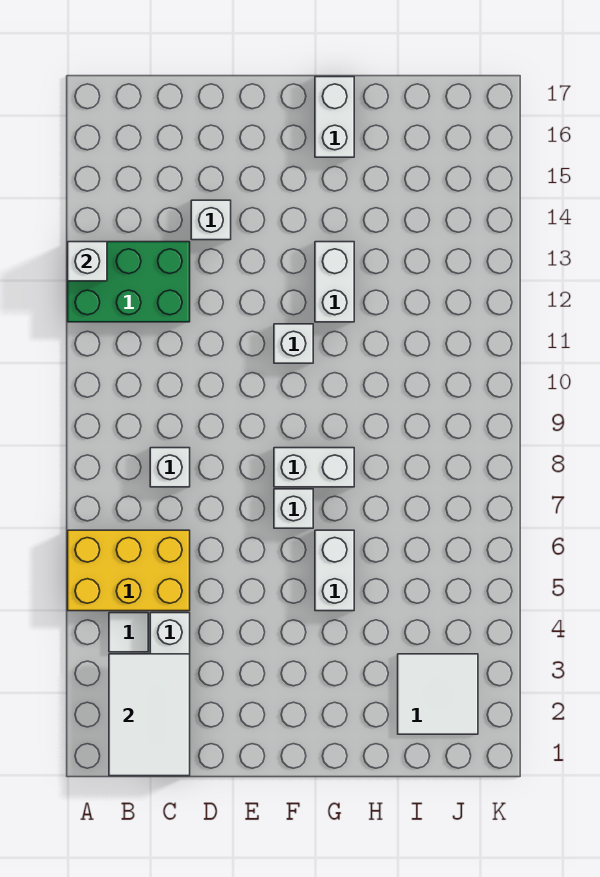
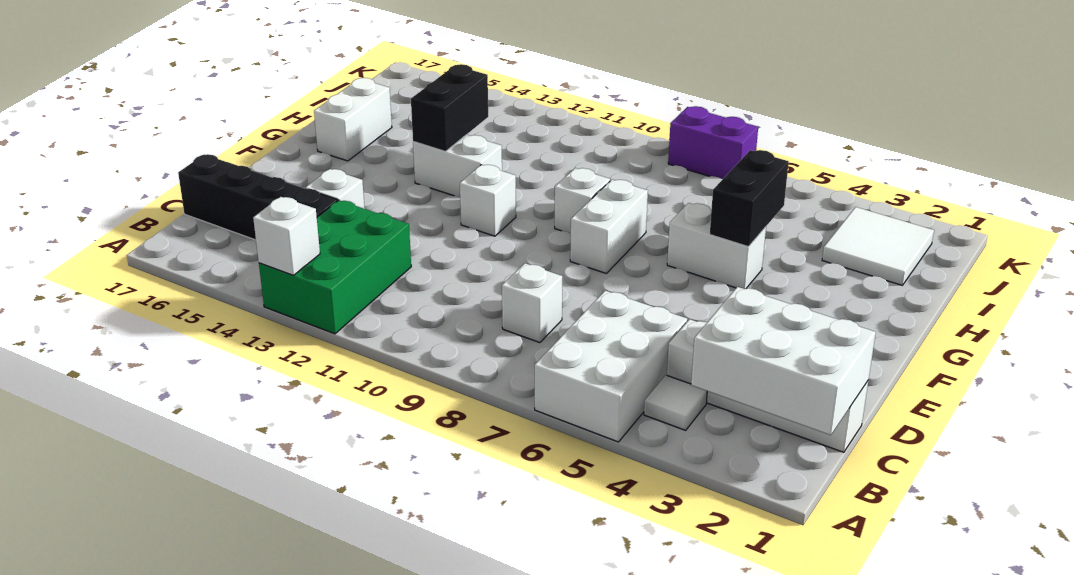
yellow brick A5:C6 level 1 -> white brick A5:C6 level 1
white tile B1:C3 level 2 -> white brick B1:C3 level 2
none -> black brick C14:C17 level 1
white brick F7 level 1 -> white brick G9 level 1
none -> black brick G5:H5 level 2
none -> black brick G13:H13 level 2
white brick G16:G17 level 1 -> white brick G16:H16 level 1
none -> purple brick K7:K8 level 1

